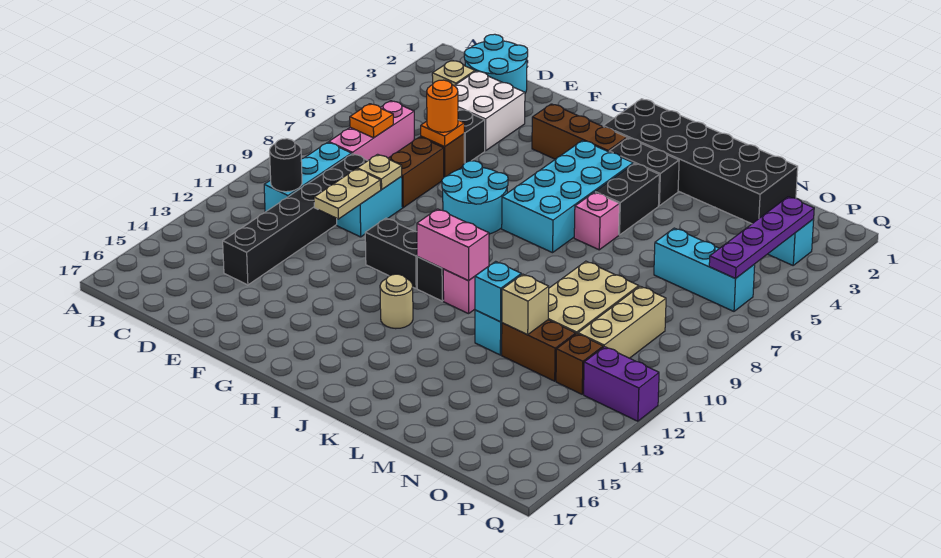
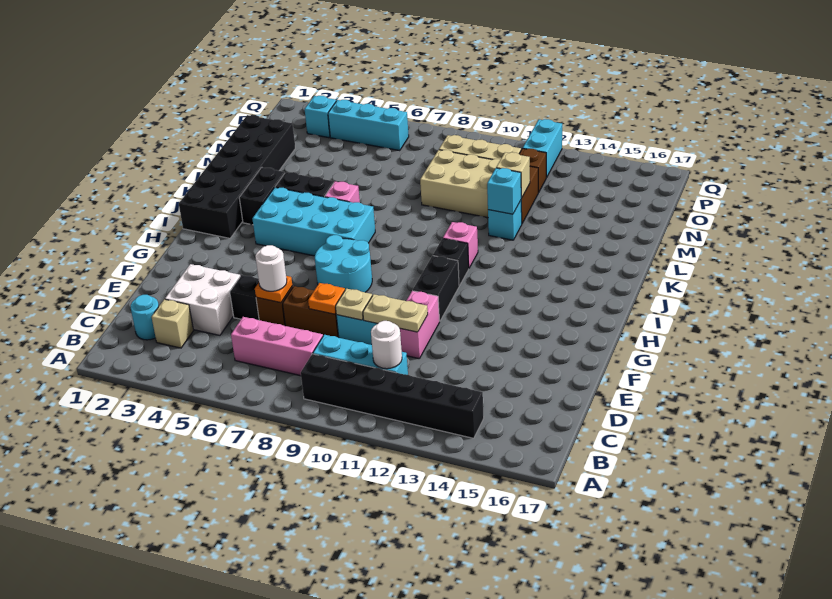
cyan round brick C1:D2 level 1 -> cyan round brick C2 level 1
orange plate C7 level 2 -> orange plate E8 level 2
black round brick C11 level 2 -> white round brick C11 level 2
black brick D9:D14 level 1 -> black brick B9:B14 level 1
orange round brick E6 level 3 -> white round brick E6 level 3
brown brick G3:I3 level 1 -> none
pink brick I11:J11 level 2 -> pink brick E11:F11 level 1
tan round brick I13 level 1 -> none
cyan brick N6:P6 level 1 -> cyan brick P4:P6 level 1
purple plate P3:P6 level 2 -> none
purple brick P12:Q12 level 1 -> cyan brick P12:Q12 level 1

